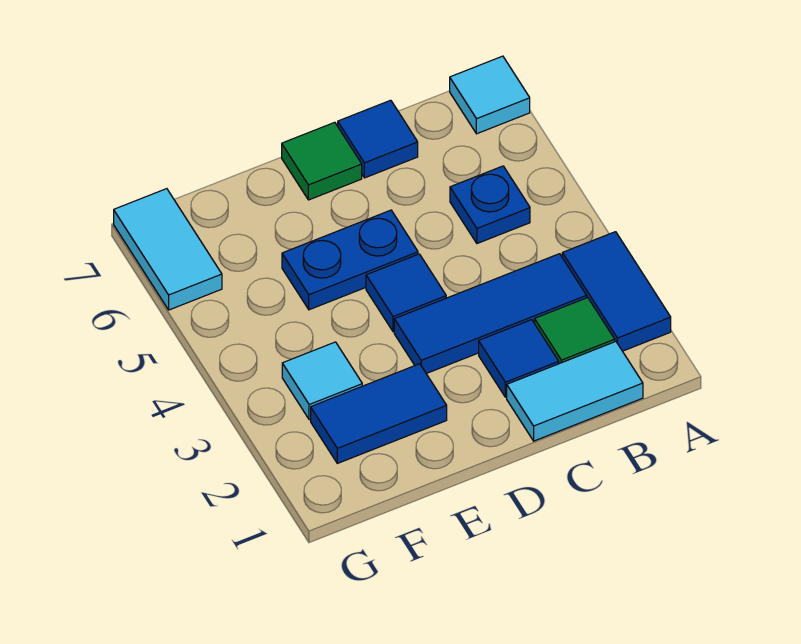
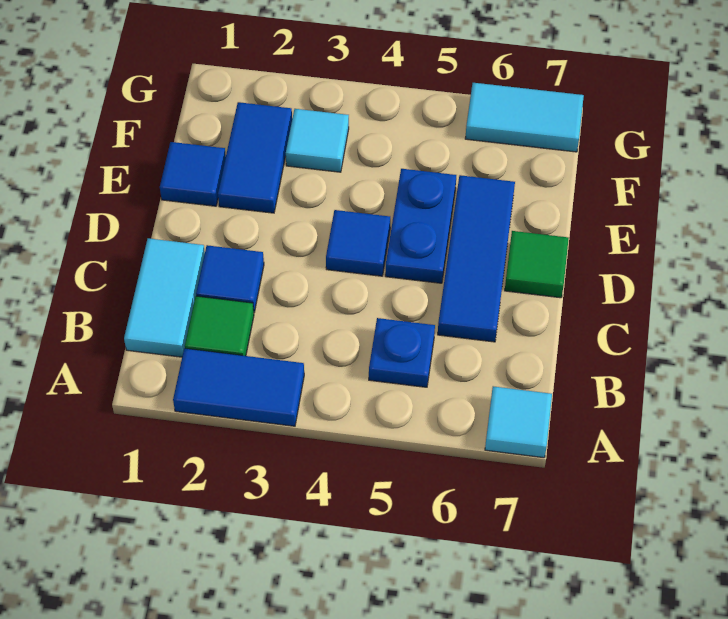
blue tile B3:D3 level 1 -> blue tile C6:E6 level 1
blue tile C7 level 1 -> blue tile E1 level 1

